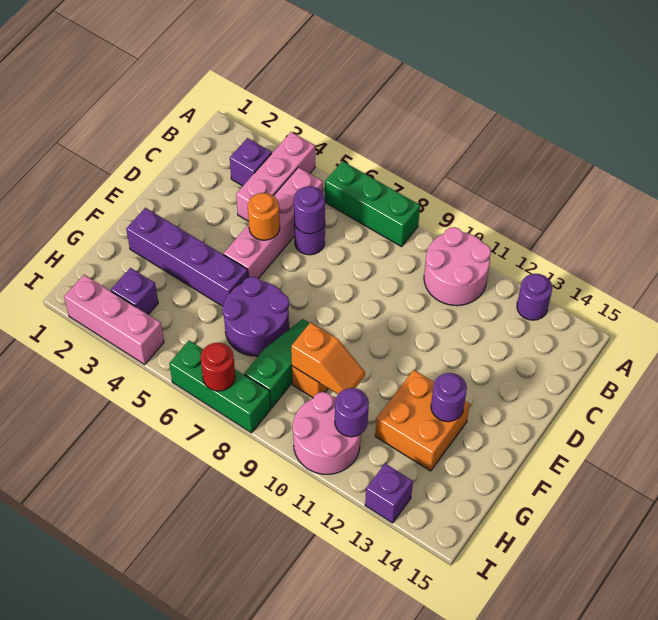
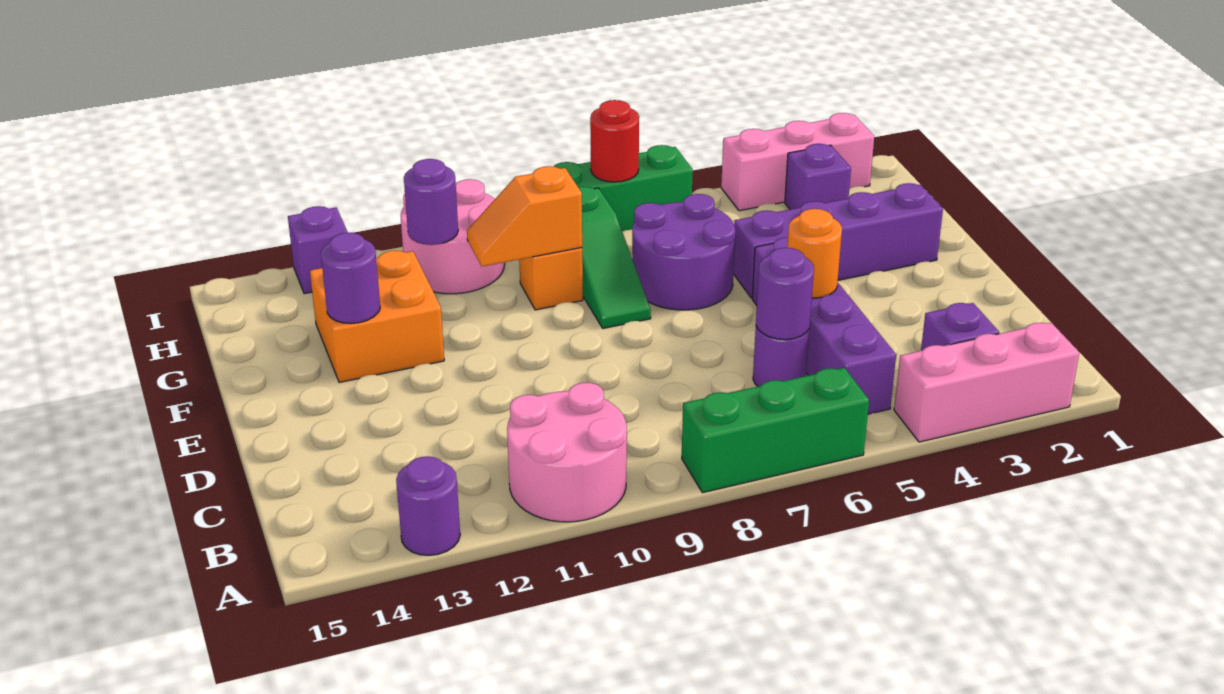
pink brick A4:C4 level 1 -> pink brick A2:A4 level 1
pink brick B5:E5 level 1 -> purple brick B5:E5 level 1

